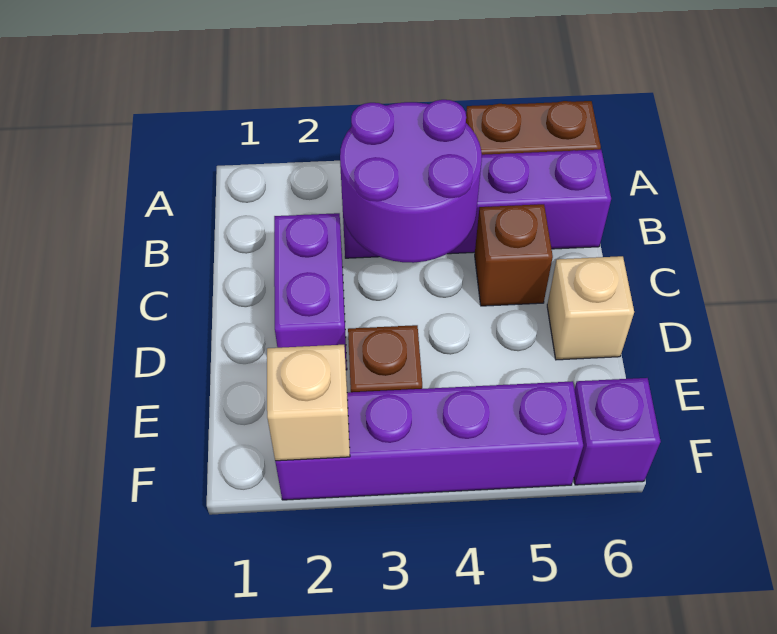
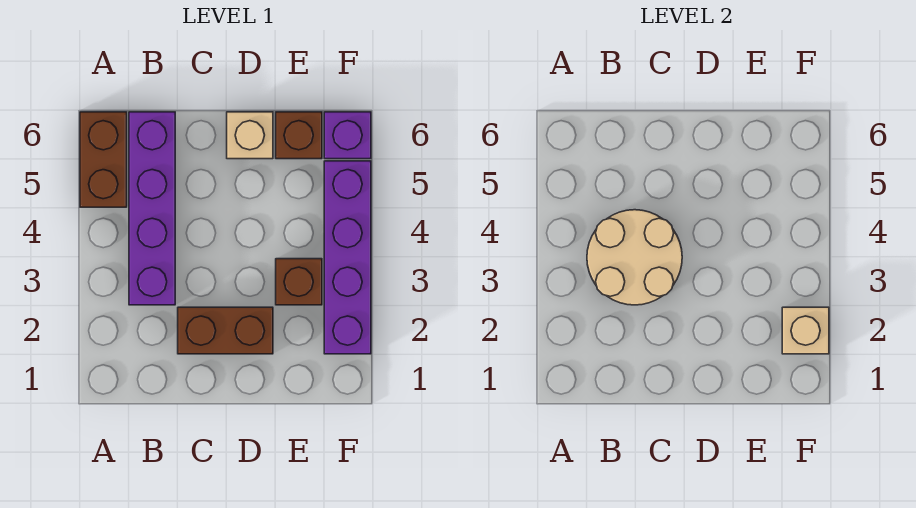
purple round brick B3:C4 level 2 -> tan round brick B3:C4 level 2
purple brick C2:D2 level 1 -> brown brick C2:D2 level 1
brown brick C5 level 1 -> brown brick E6 level 1

